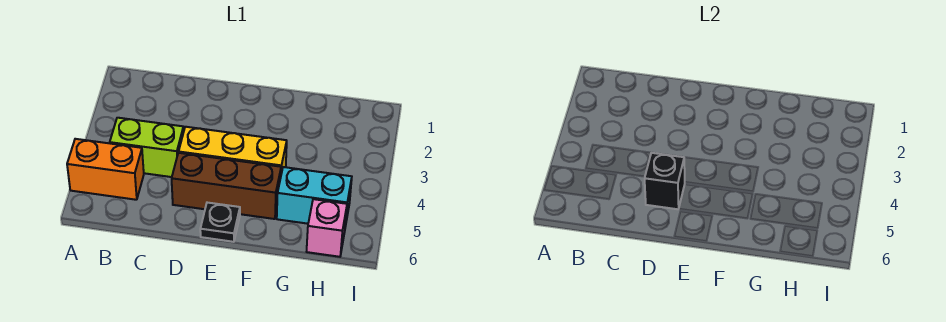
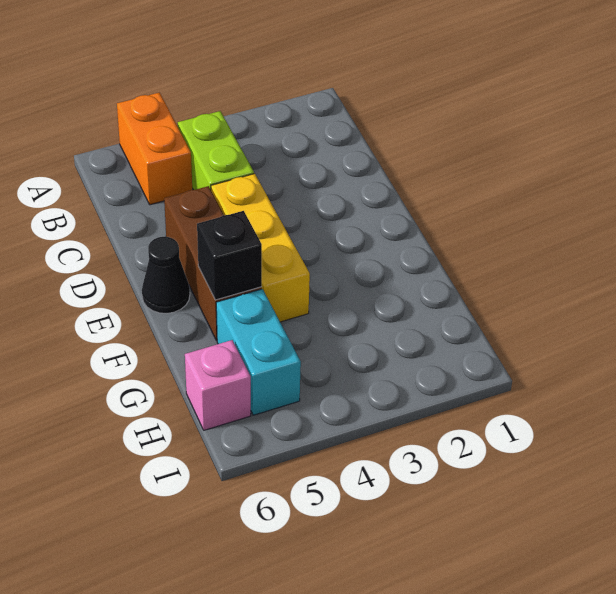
black brick D5 level 2 -> black brick F5 level 2
black plate E6 level 1 -> black cone E6 level 1

